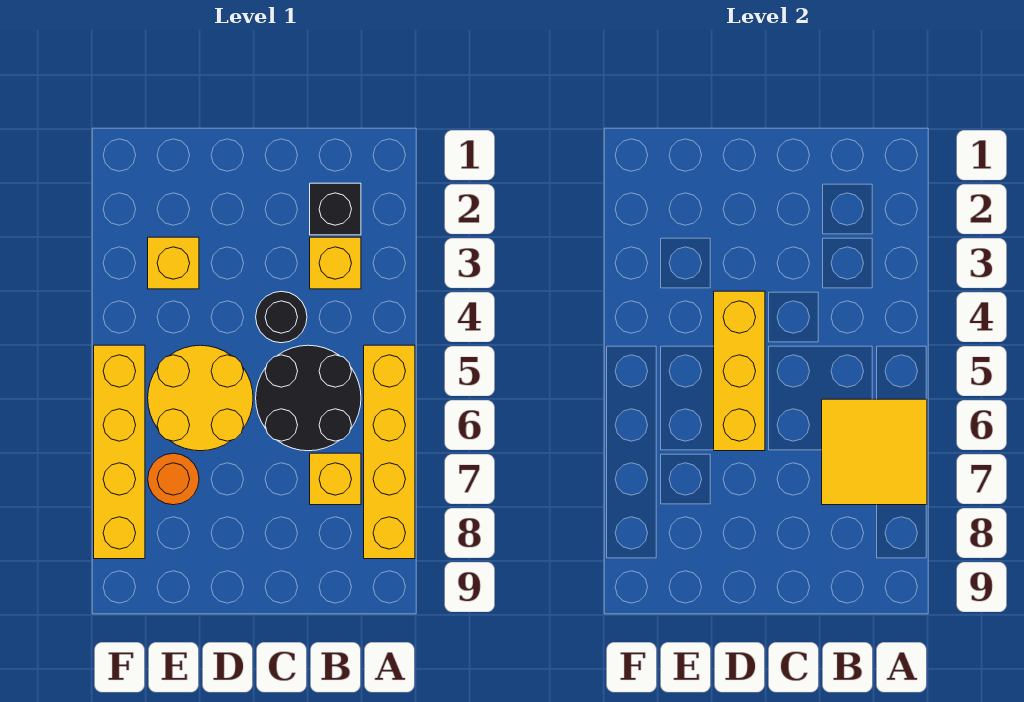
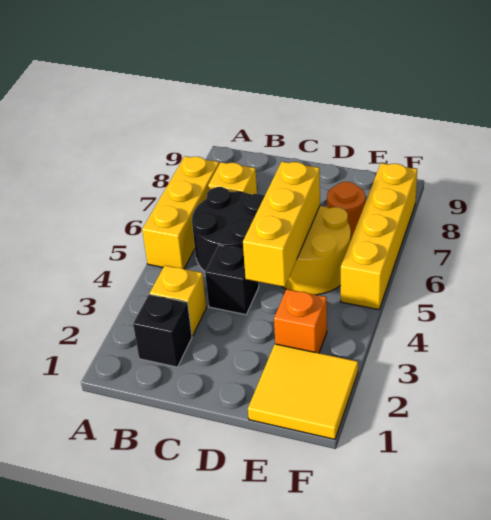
yellow brick A5:A8 level 1 -> yellow brick A5:A7 level 1
yellow tile A6:B7 level 2 -> yellow tile E1:F2 level 1
black round brick C4 level 1 -> black brick C4 level 1
yellow brick E3 level 1 -> orange brick E3 level 1

